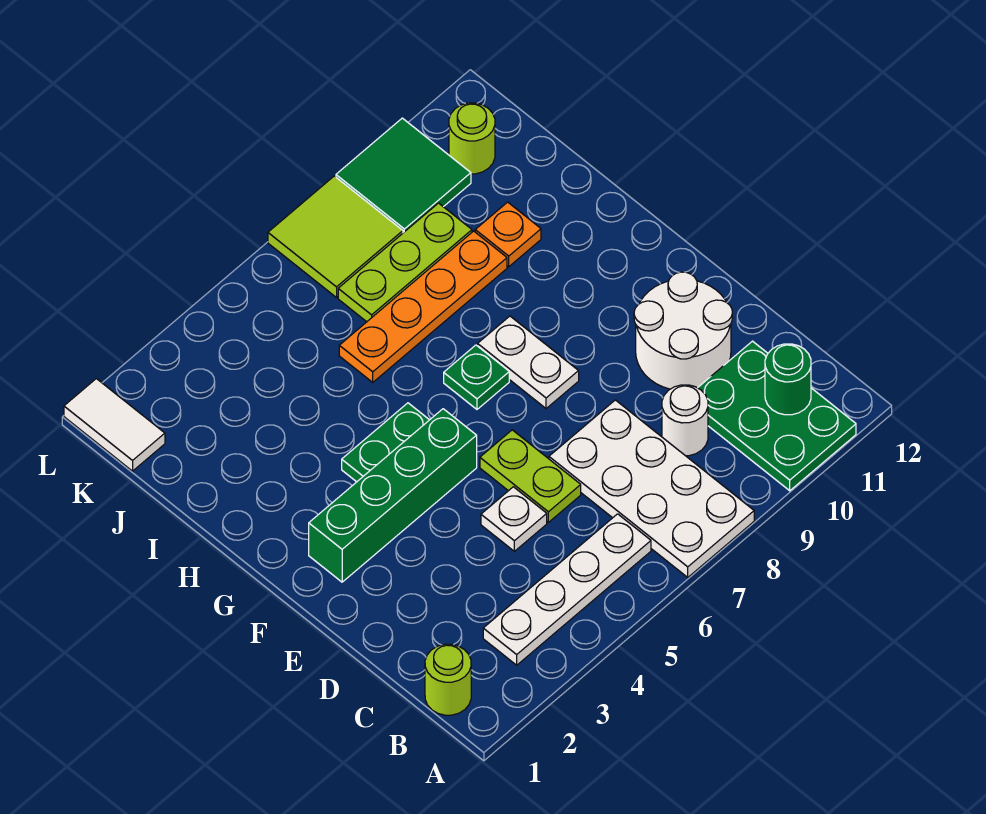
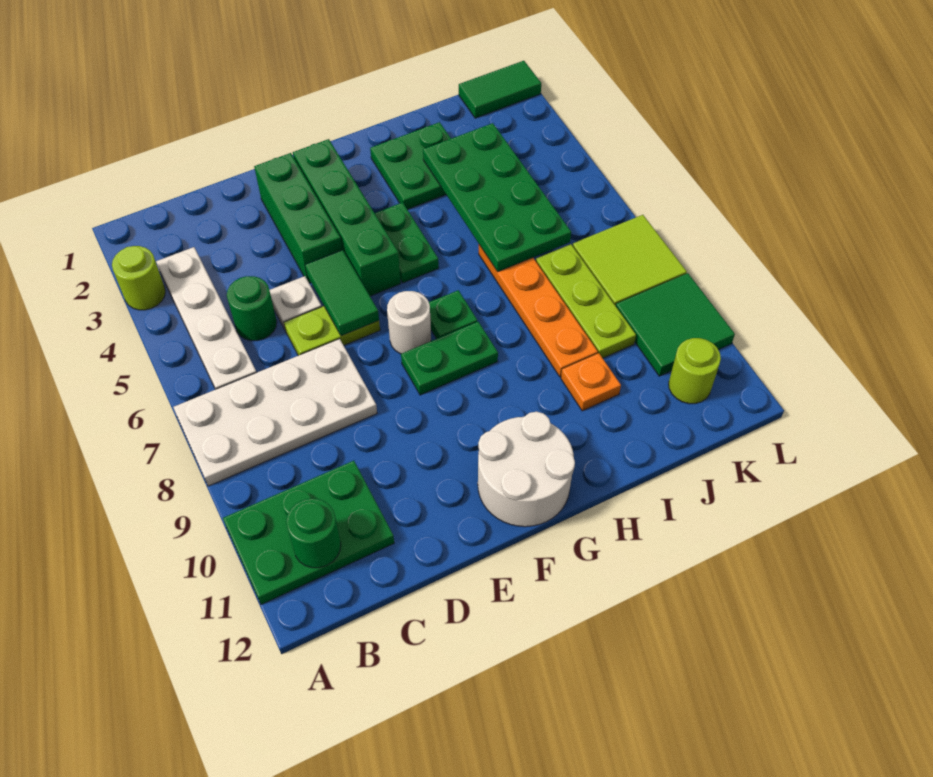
lime round brick B1 level 1 -> lime round brick A3 level 1
none -> green round brick C5 level 1
white round brick C9 level 1 -> white round brick F7 level 1
white round brick D10:E11 level 1 -> white round brick F11:G12 level 1
none -> green brick E2:E4 level 1
none -> green tile E5:E6 level 2
white plate F8:G8 level 1 -> green plate F8:G8 level 1
none -> green plate H2:I3 level 1
none -> green plate I3:J6 level 2
white tile K1:L1 level 1 -> green tile K1:L1 level 1

